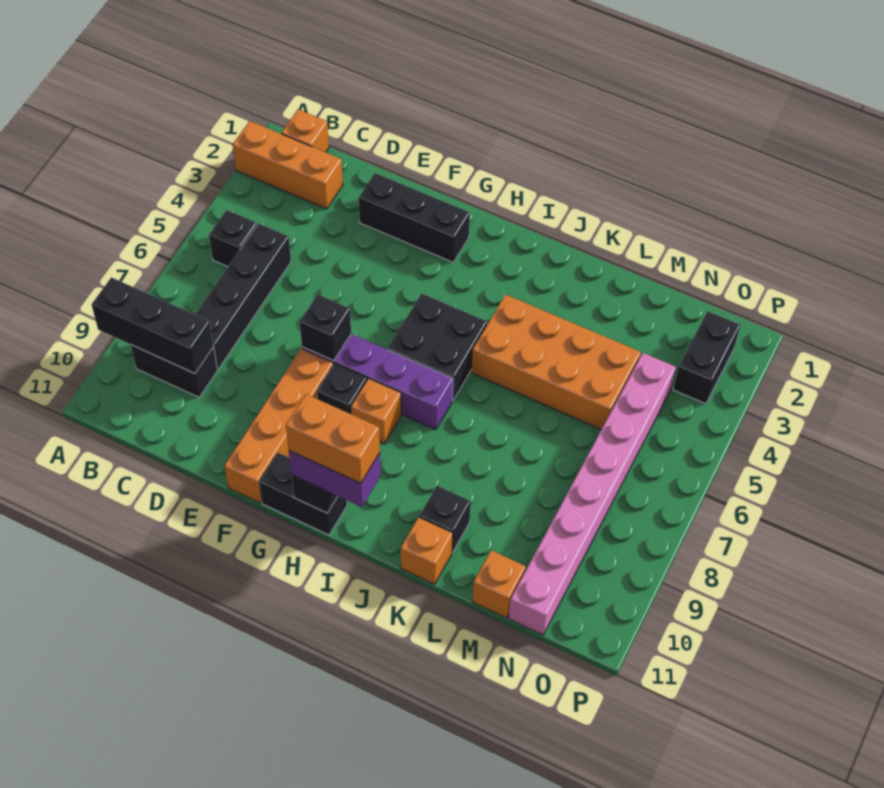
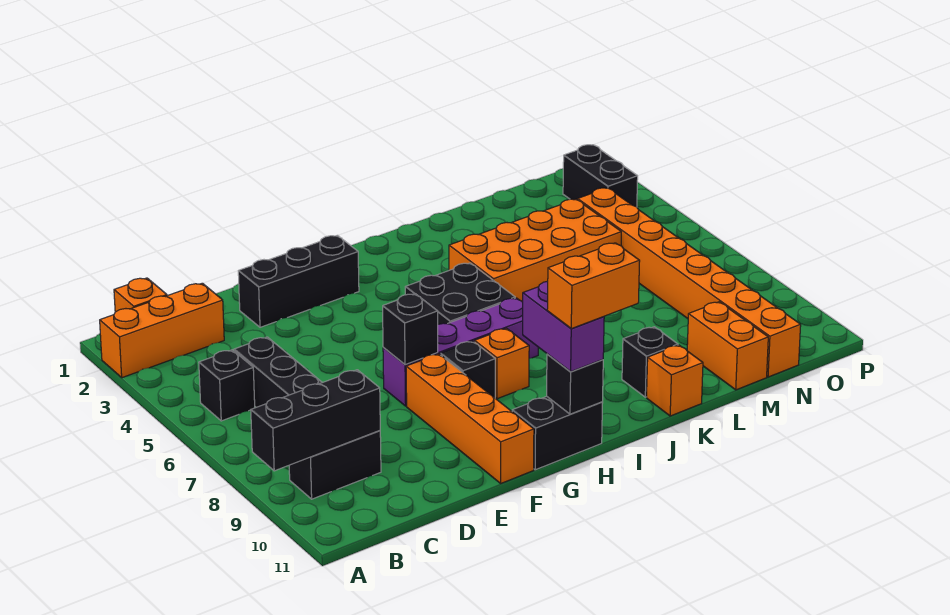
purple brick H11:I11 level 3 -> purple brick H10:H11 level 3
orange brick M11 level 1 -> orange brick M10:M11 level 1
pink brick N4:N11 level 1 -> orange brick N4:N11 level 1

